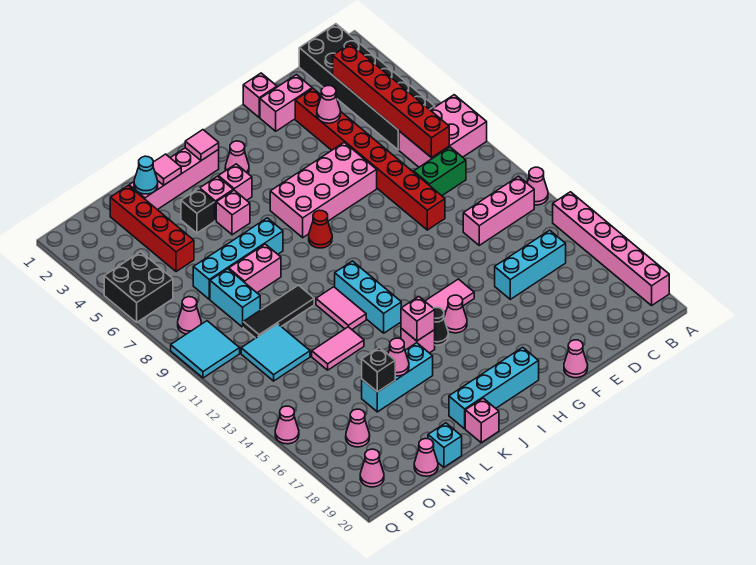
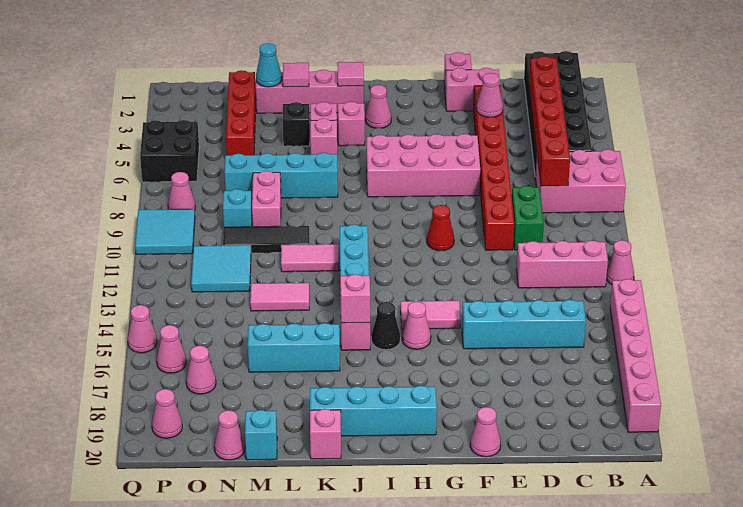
green brick C9:D9 level 1 -> green brick D9:D10 level 1
cyan brick C15:E15 level 1 -> cyan brick C15:F15 level 1
red cone I8 level 1 -> red cone G10 level 1
pink tile K11:K12 level 1 -> pink tile K11:L11 level 1
pink brick L8:M8 level 1 -> pink brick M8:M9 level 1
pink cone L16 level 2 -> pink cone P16 level 1
black brick M16 level 2 -> none
cyan brick N8:N9 level 1 -> cyan brick N9 level 1

